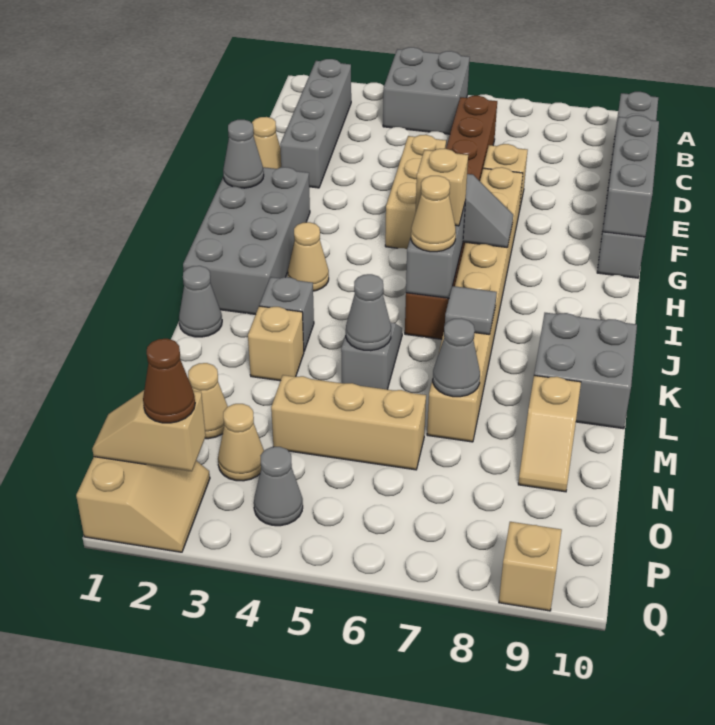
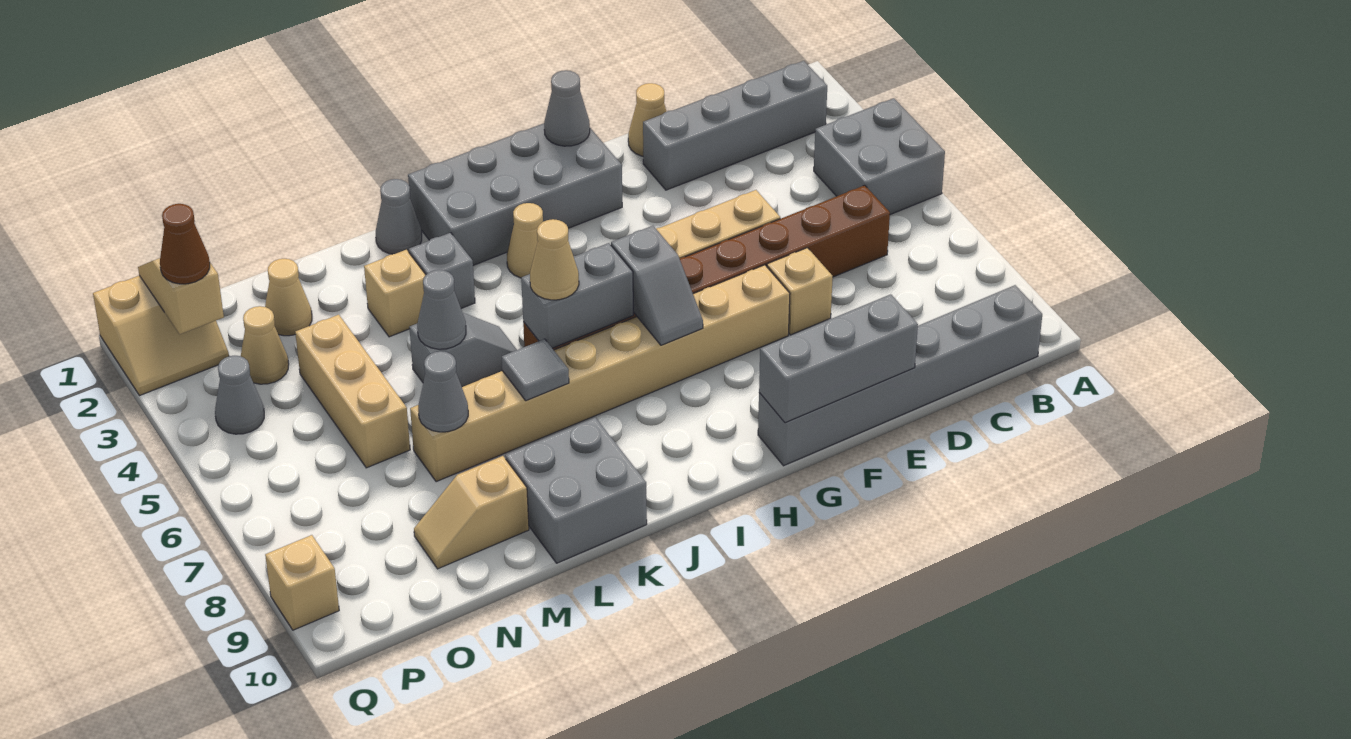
tan brick I6 level 3 -> none

